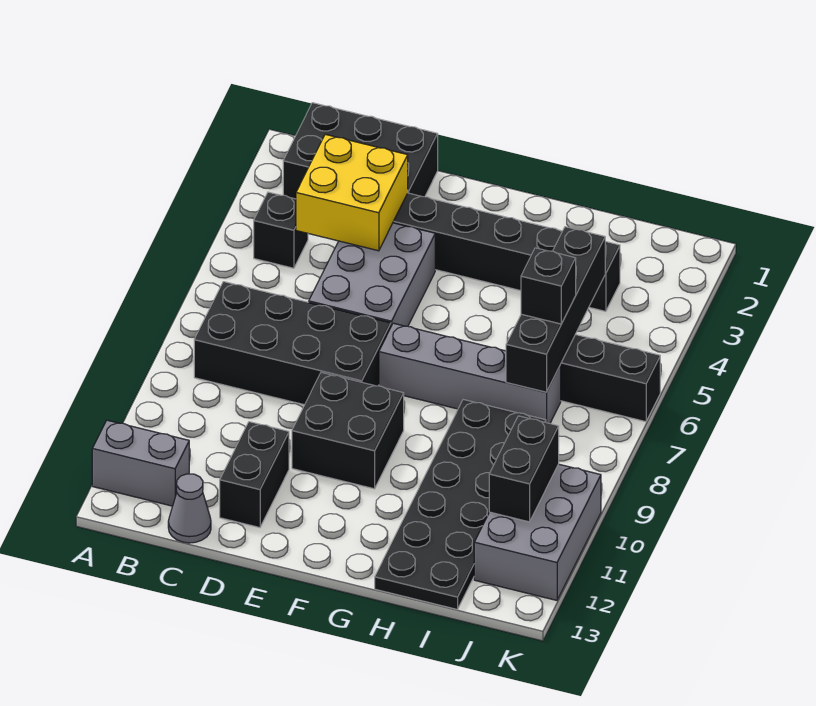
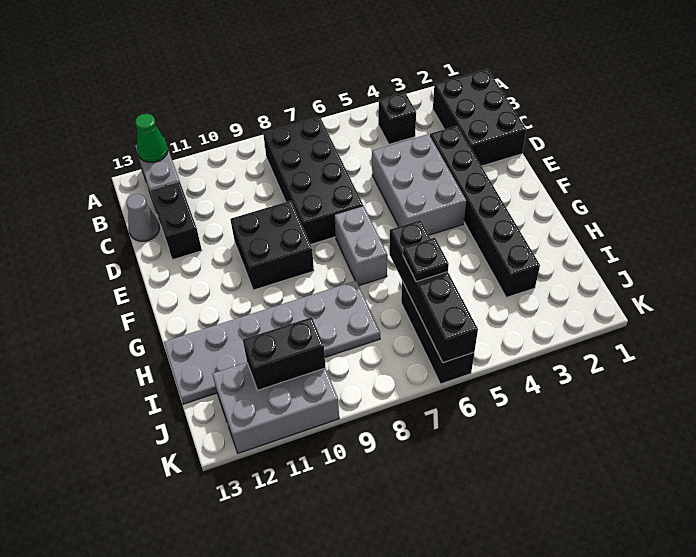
none -> green cone A12 level 2
yellow brick C3:D4 level 2 -> none
grey brick D4:E6 level 1 -> grey brick D4:F5 level 1
black brick D11:D12 level 1 -> black brick C12:D12 level 1
grey brick F7:I7 level 1 -> grey brick F7:G7 level 1
black plate H8:I13 level 1 -> grey plate H8:I13 level 1
black brick I4:I7 level 2 -> black brick H6:K6 level 2
black brick I6 level 3 -> black plate I6 level 3

